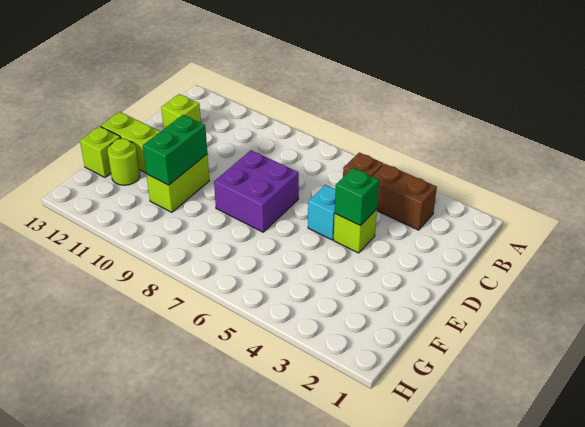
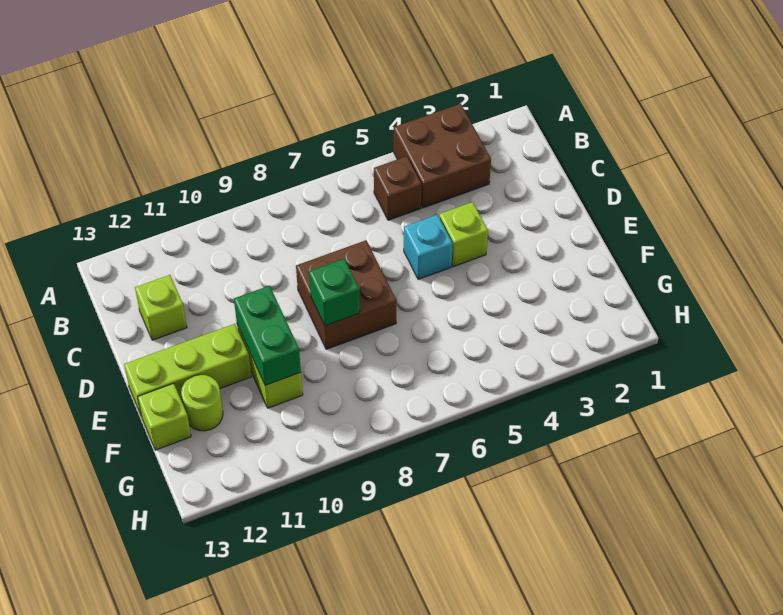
brown brick B3:B4 level 1 -> brown brick A3:B4 level 1
green brick D4 level 2 -> green brick E8 level 2
purple brick D7:E8 level 1 -> brown brick D7:E8 level 1

